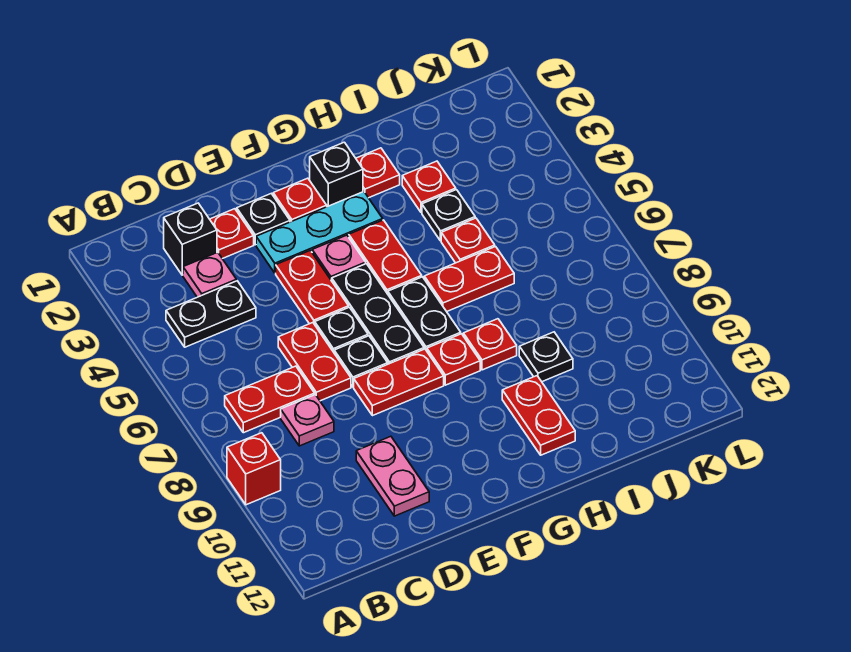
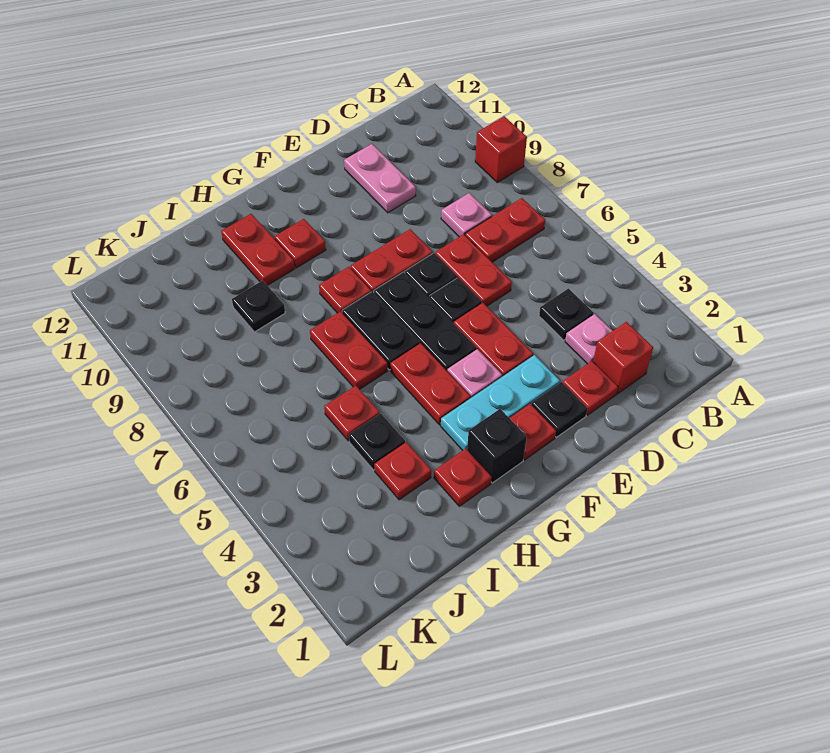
black plate B4:C4 level 1 -> black plate C4 level 1
black brick C2 level 1 -> red brick C2 level 1
red plate H6:I6 level 1 -> red plate H6:H7 level 1
red plate H8 level 1 -> red plate G10 level 1

